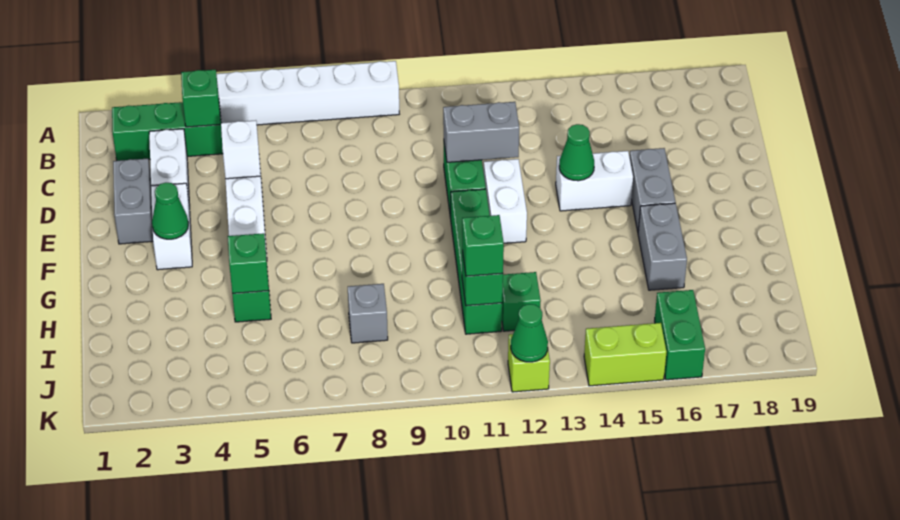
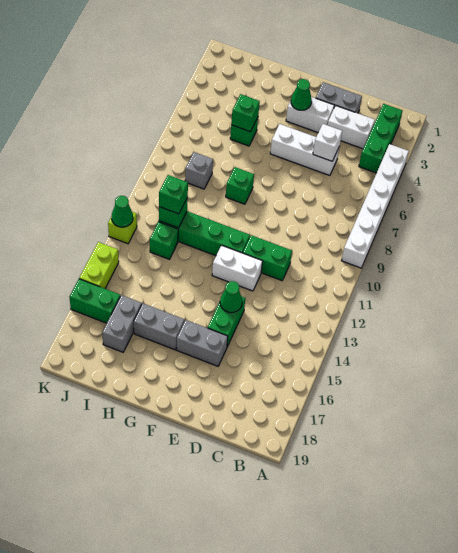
green brick B4 level 2 -> green brick G8 level 1
grey brick D11:D12 level 2 -> grey brick I16:I17 level 1
white brick E14:E15 level 1 -> green brick E14:E15 level 1

